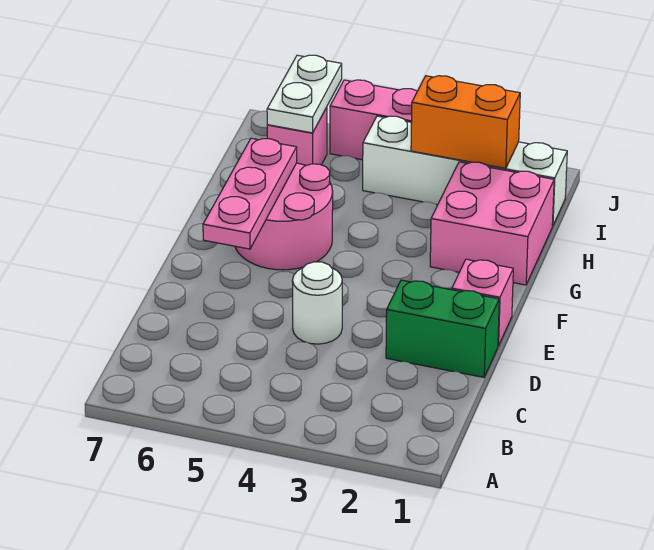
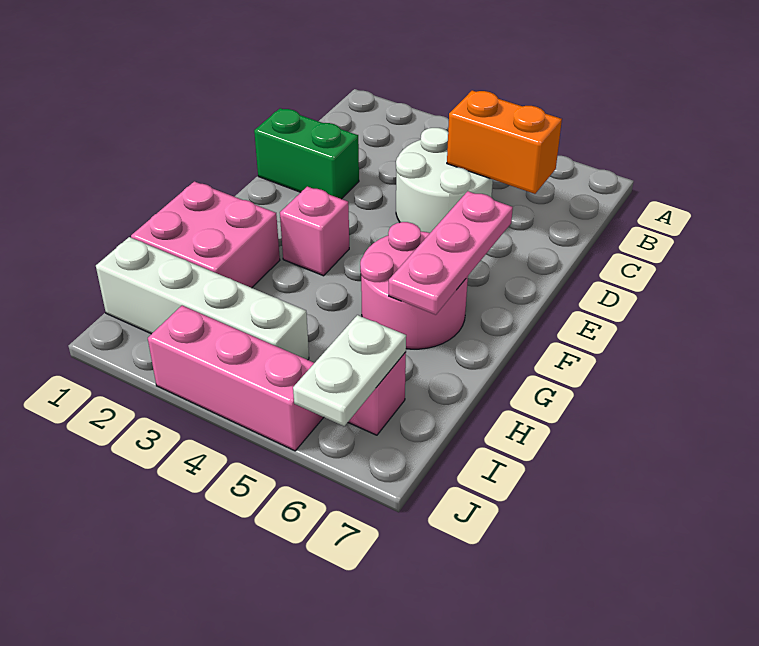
white round brick D4 level 1 -> white round brick C4:D5 level 1
pink brick E1 level 1 -> pink brick F3 level 1
orange brick I2:I3 level 2 -> orange brick C5:C6 level 2

